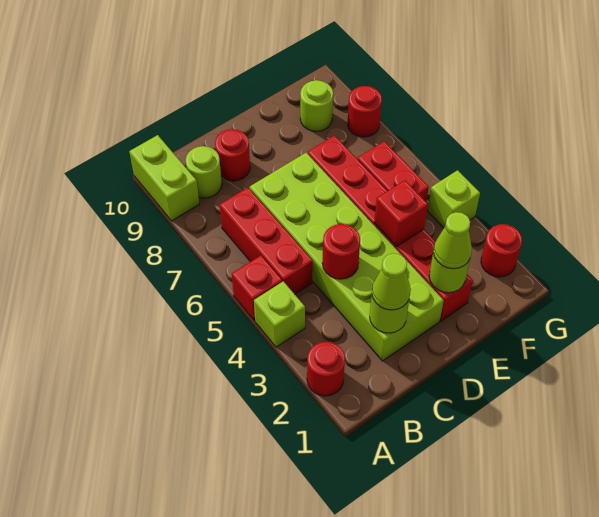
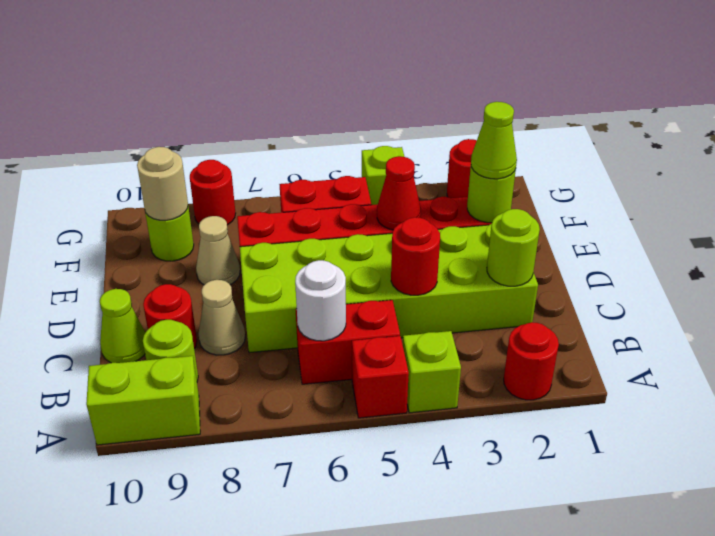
red brick B5:B7 level 1 -> red brick B5:B6 level 1
none -> white round brick B6 level 2
lime cone C2 level 3 -> lime cone C10 level 1
none -> tan cone C8 level 1
red brick E4 level 2 -> red cone E4 level 2
none -> tan cone E8 level 1
none -> tan round brick F9 level 2

